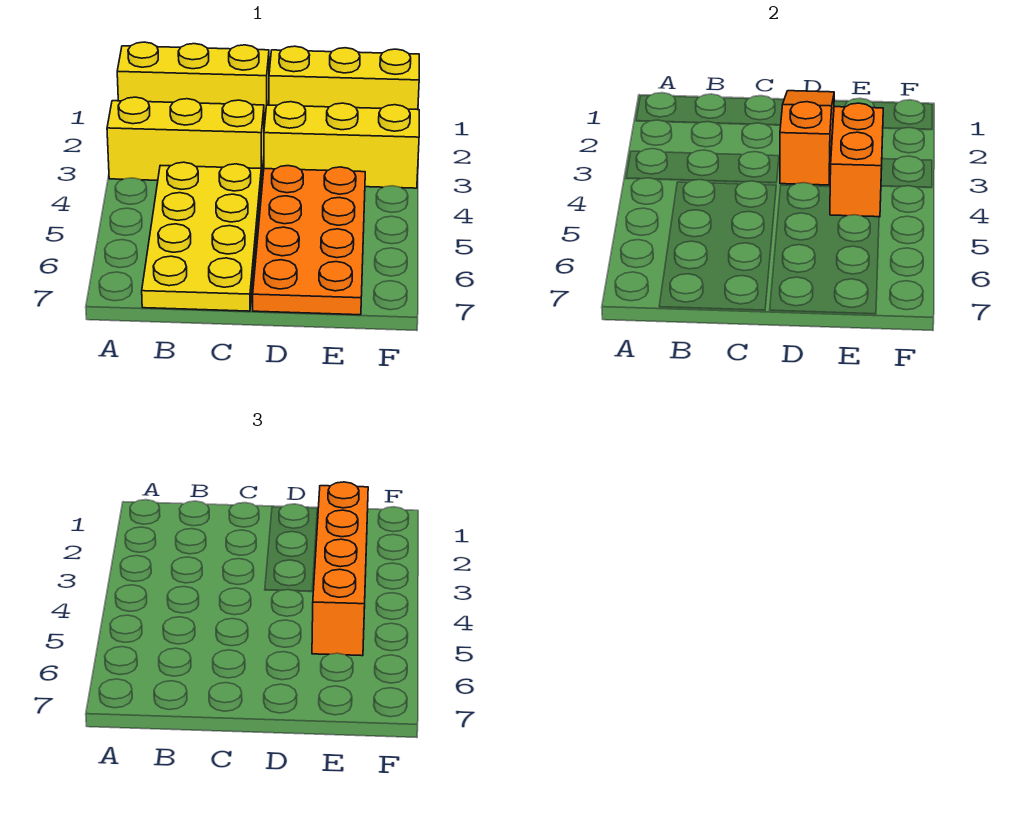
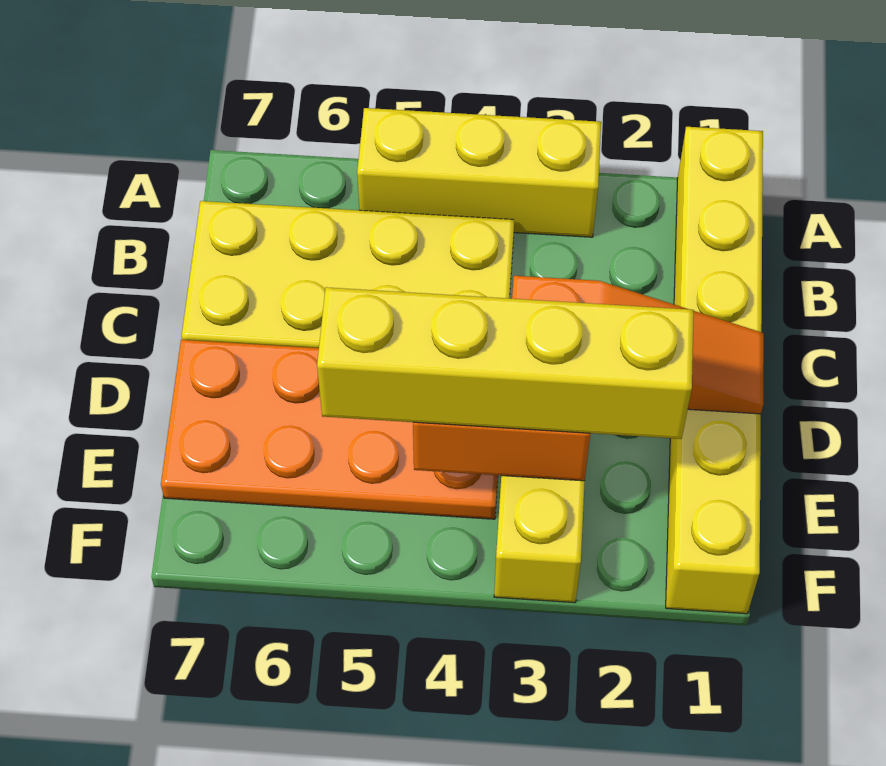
yellow brick A3:C3 level 1 -> yellow brick A3:A5 level 1
orange brick E2:E5 level 3 -> yellow brick E2:E5 level 3

